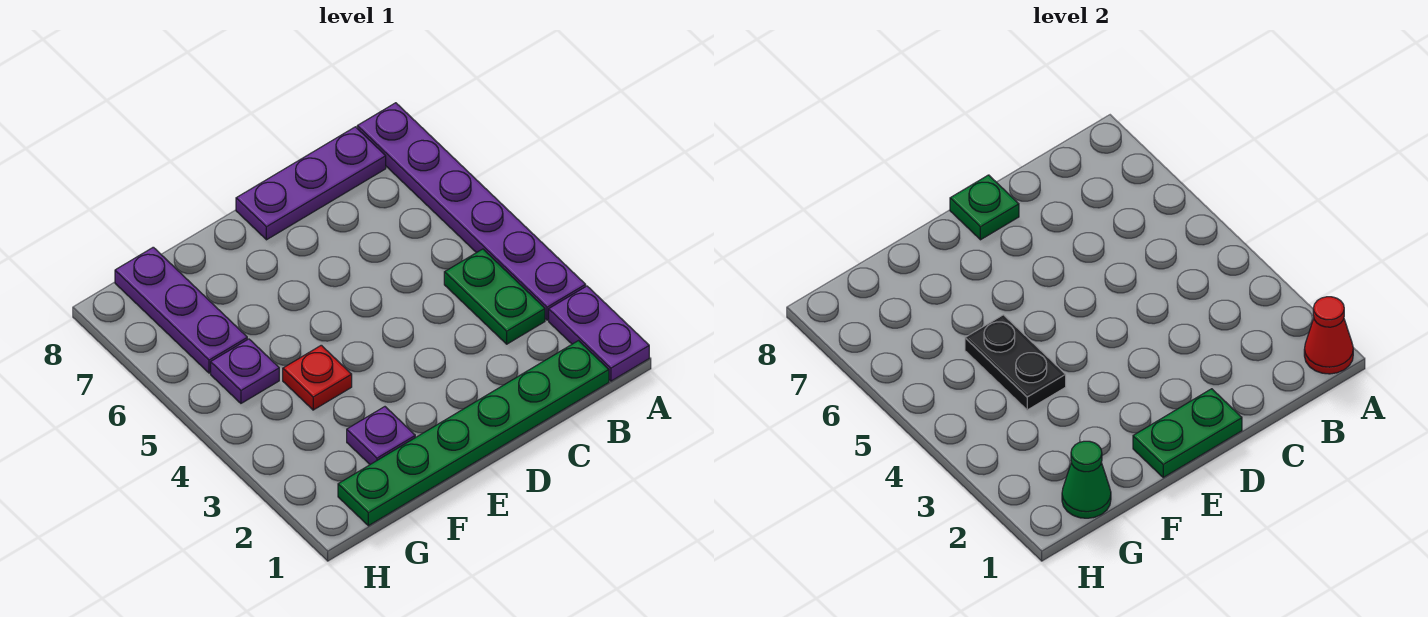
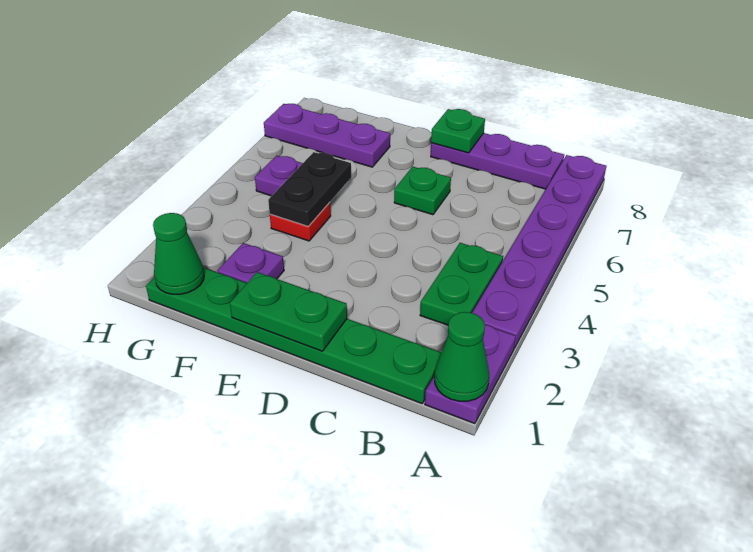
red cone A1 level 2 -> green cone A1 level 2
none -> green plate D6 level 1
purple plate G6:G8 level 1 -> purple plate F7:H7 level 1

